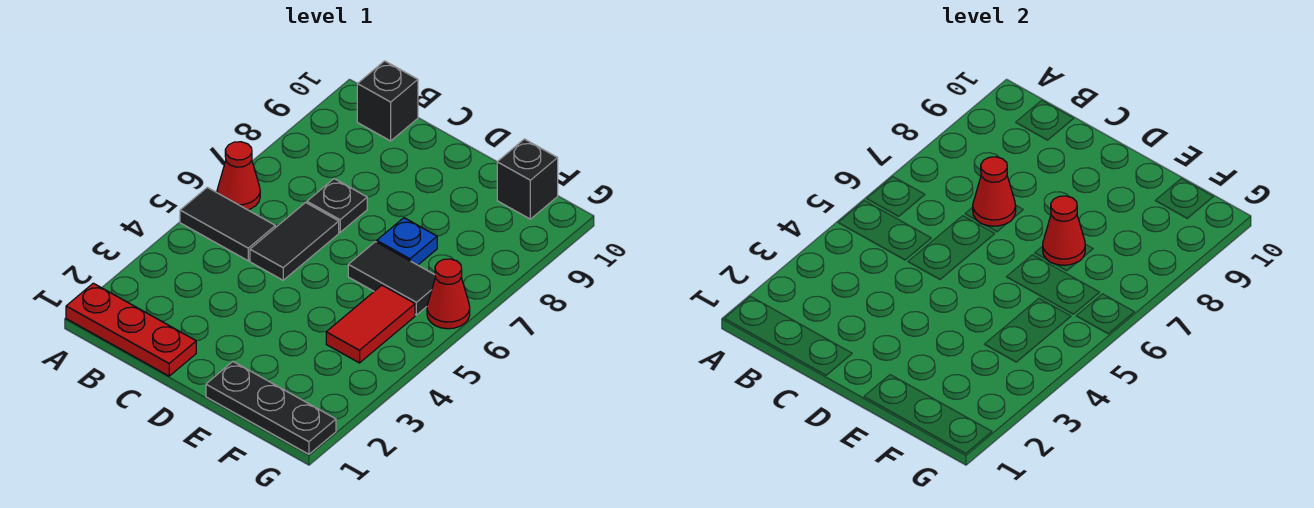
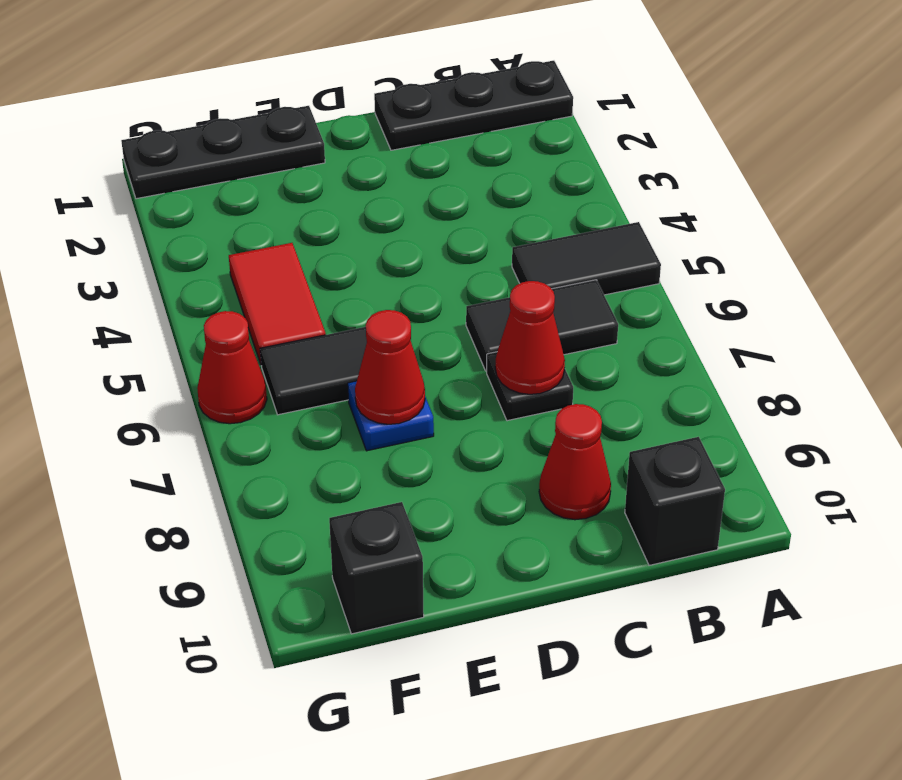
red plate A1:C1 level 1 -> black plate A1:C1 level 1
red cone A6 level 1 -> red cone C9 level 1
black tile C5:C6 level 1 -> black tile B6:C6 level 1

